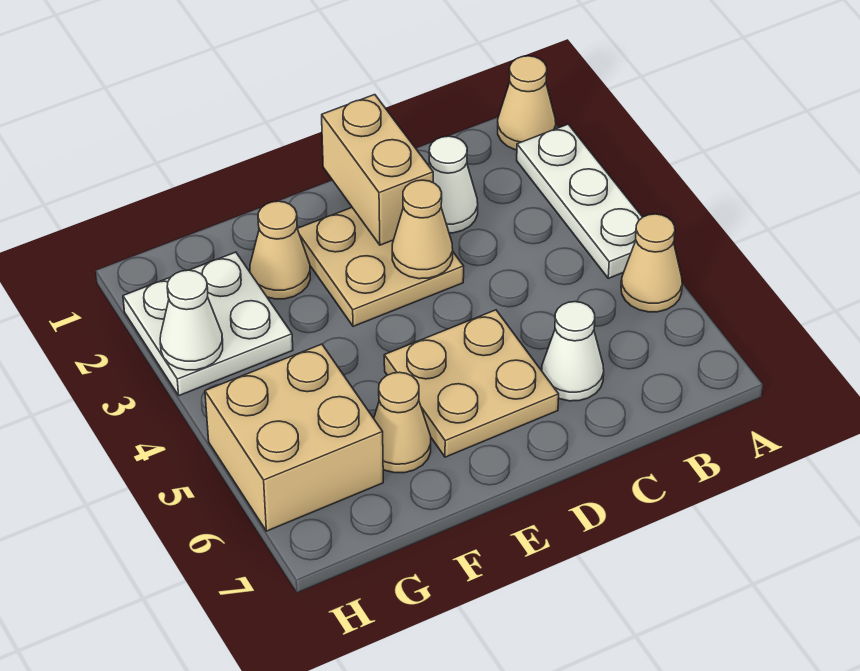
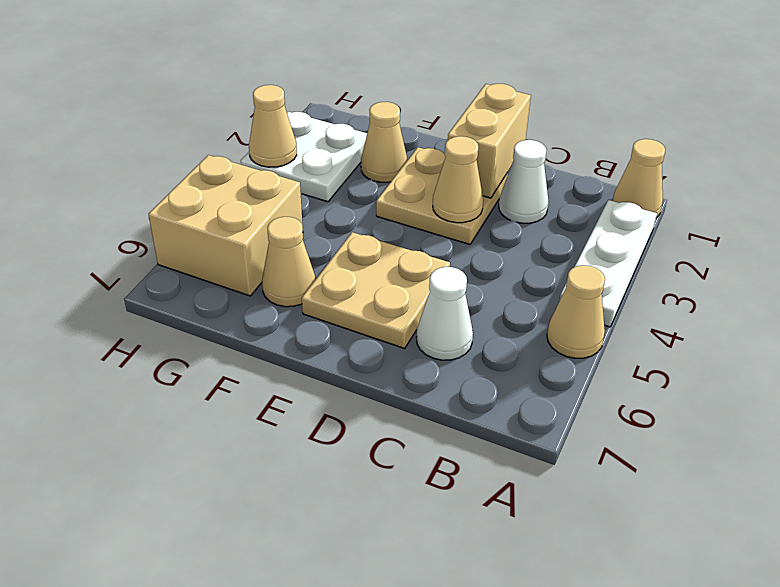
white cone H3 level 2 -> tan cone H3 level 2

